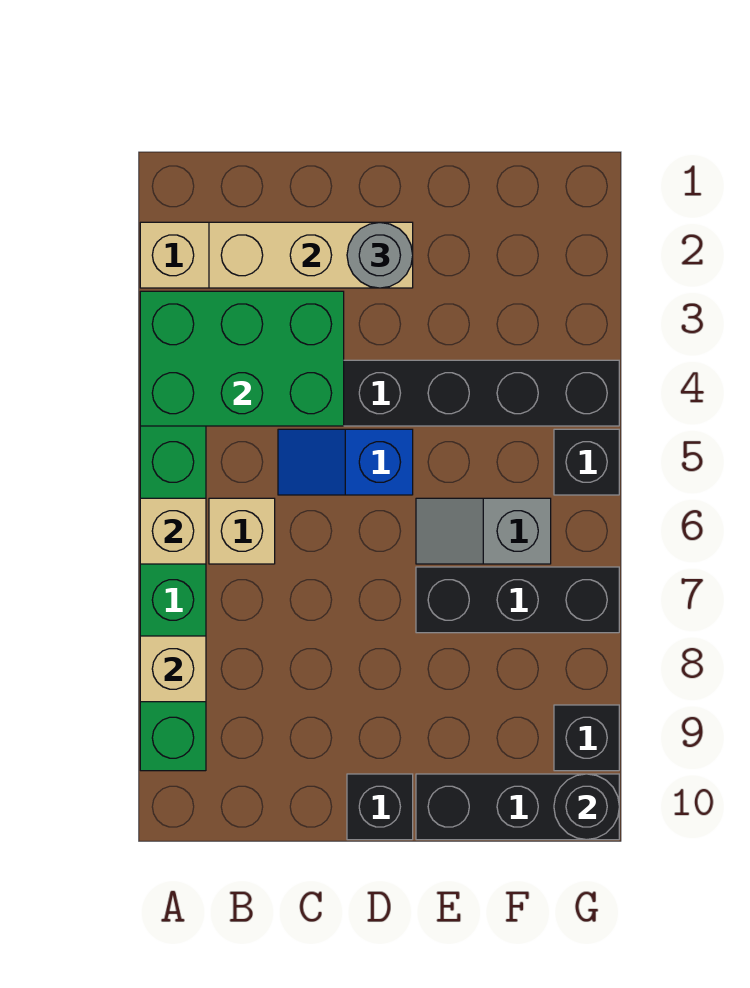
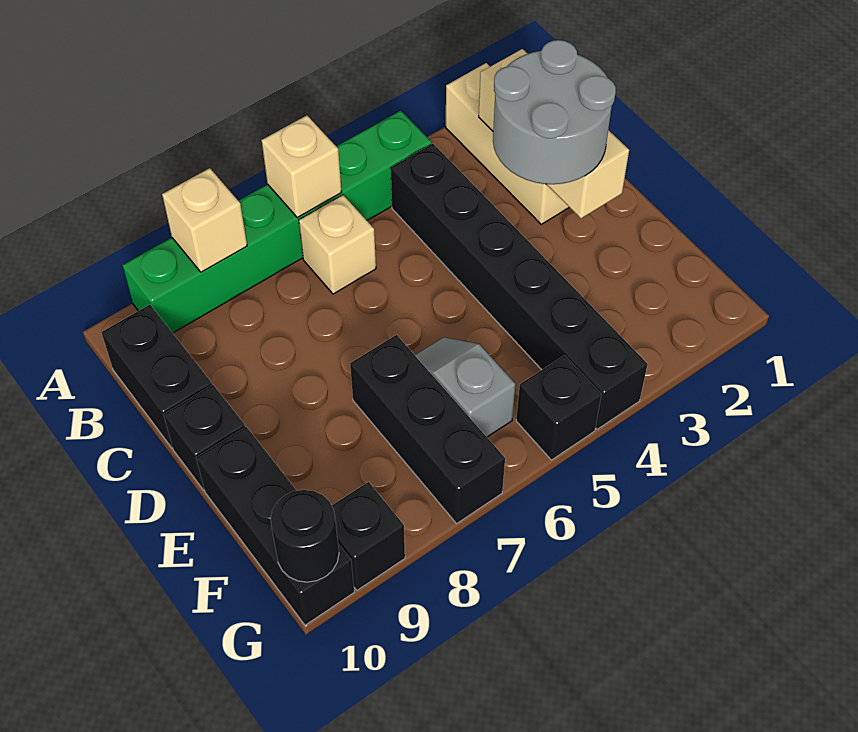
green brick A3:C4 level 2 -> none
none -> black brick B10:C10 level 1
blue slope C5:D5 level 1 top D -> none
grey round brick D2 level 3 -> grey round brick C2:D3 level 3

